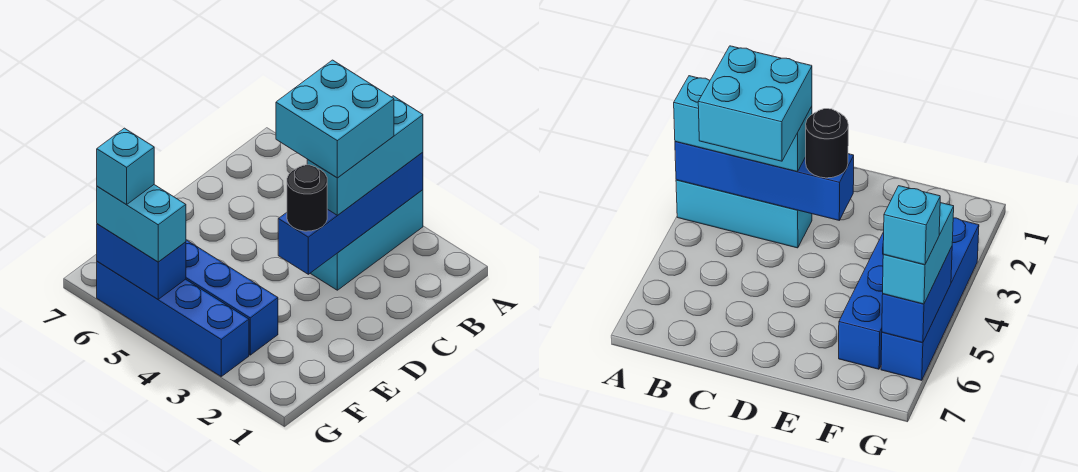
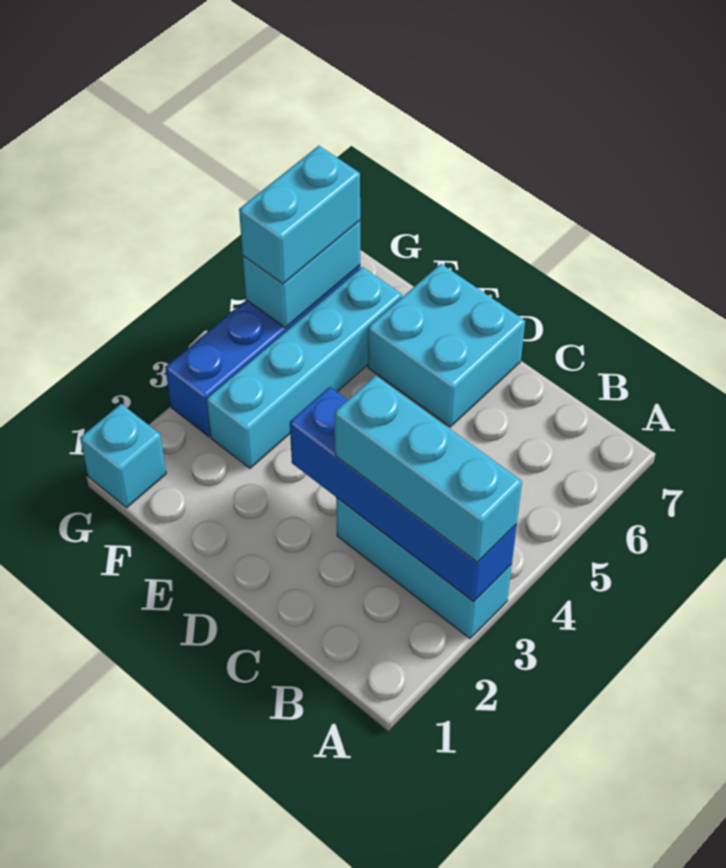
cyan brick B3:C4 level 4 -> cyan brick D6:E7 level 1
black round brick D3 level 3 -> none
blue brick F3:F6 level 1 -> cyan brick F3:F6 level 1
blue brick G5:G6 level 2 -> cyan brick G5:G6 level 2
cyan brick G6 level 4 -> cyan brick G1 level 1

